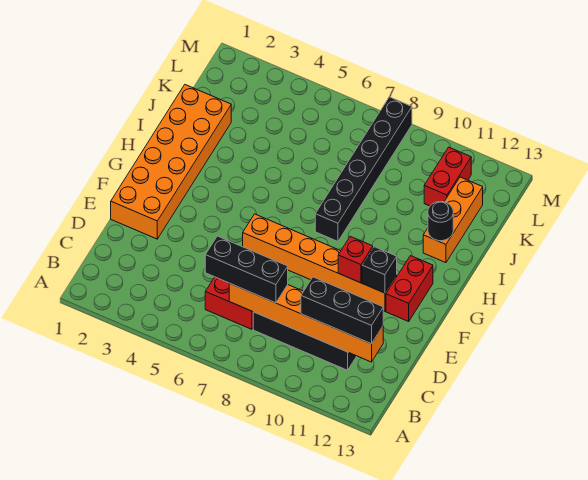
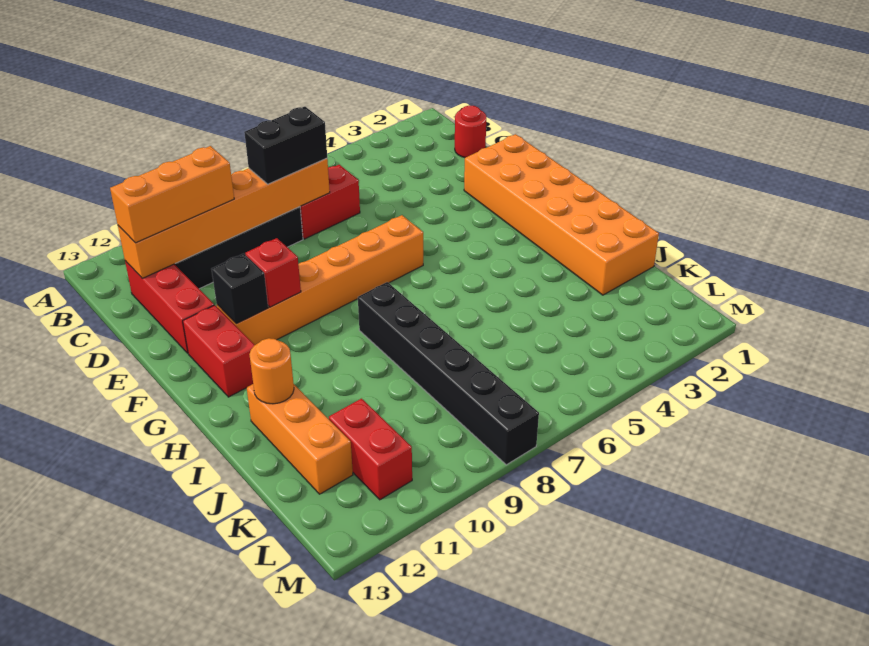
none -> red round brick C1 level 1
black brick C6:C8 level 3 -> black brick C7:C8 level 3
black brick C10:C12 level 3 -> orange brick C10:C12 level 3
none -> red brick C12:E12 level 1
black round brick I12 level 2 -> orange round brick I12 level 2

